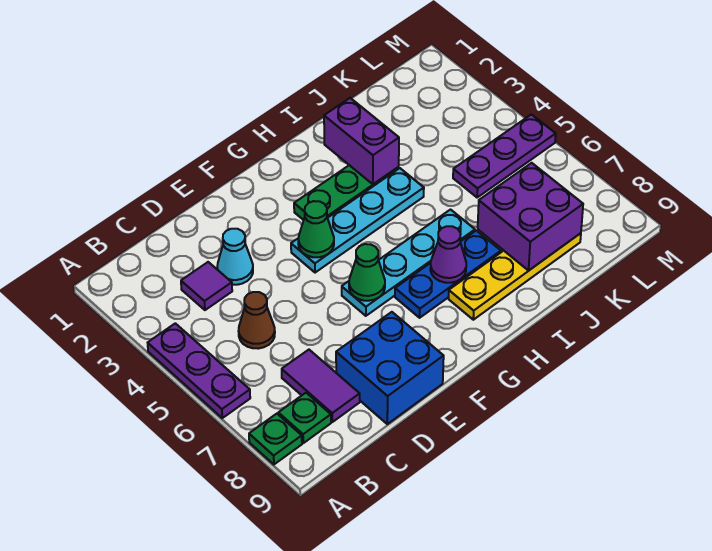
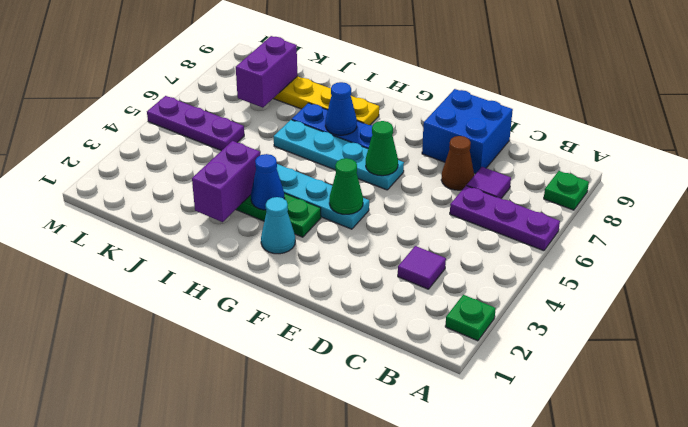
purple plate A4:A6 level 1 -> purple plate A6:C6 level 1
green plate B8 level 1 -> green plate A2 level 1
brown cone C5 level 1 -> brown cone D7 level 1
purple tile C7:C8 level 1 -> purple tile C7 level 1
cyan cone D3 level 1 -> cyan cone G2 level 1
none -> blue cone H3 level 2
purple cone H7 level 2 -> blue cone H7 level 2
purple brick J7:K8 level 2 -> purple brick K7:K8 level 2

